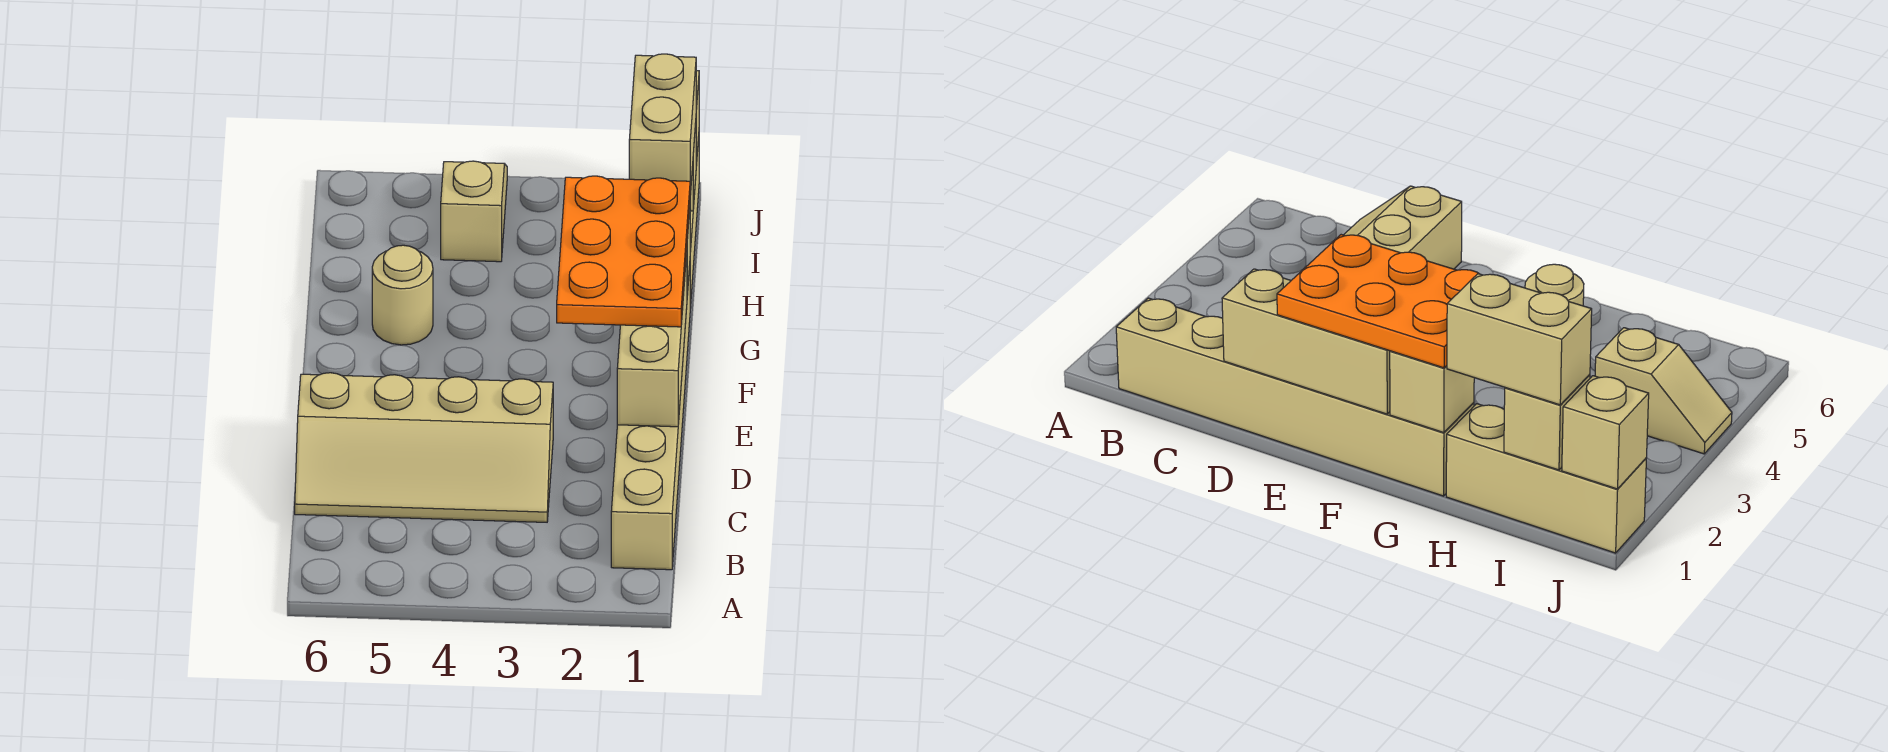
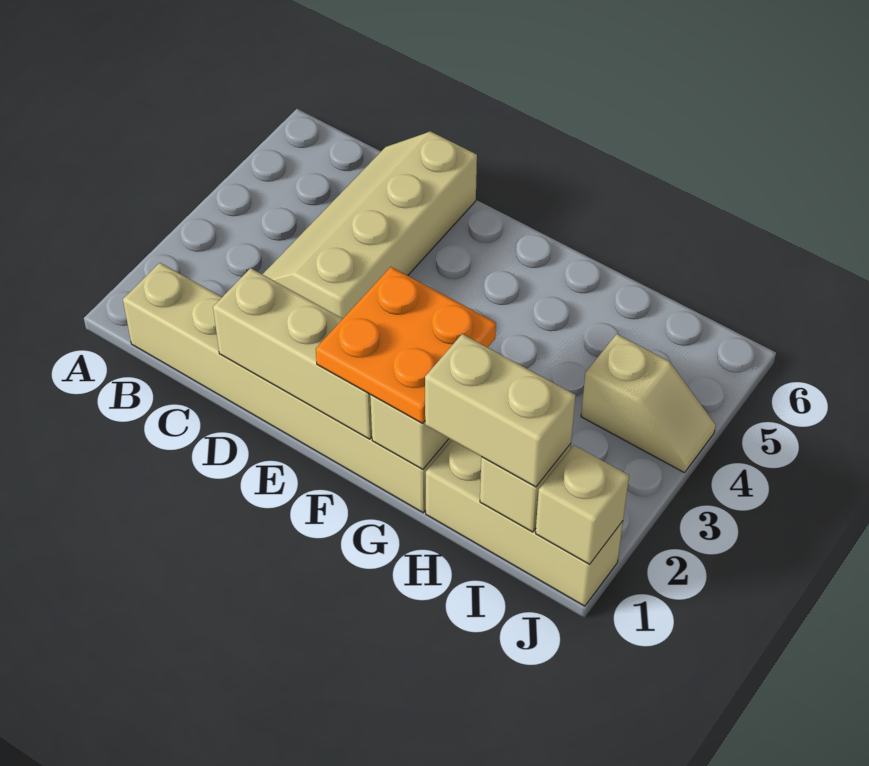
orange plate E1:G2 level 3 -> orange plate F1:G2 level 3
tan round brick G5 level 1 -> none

